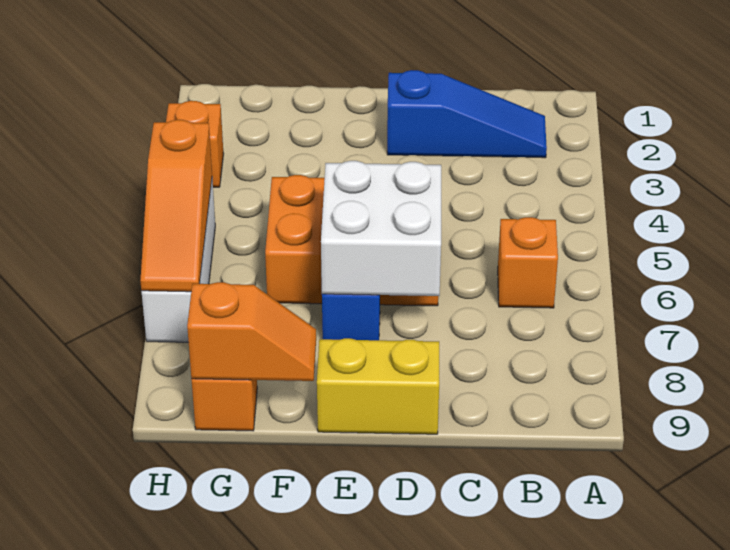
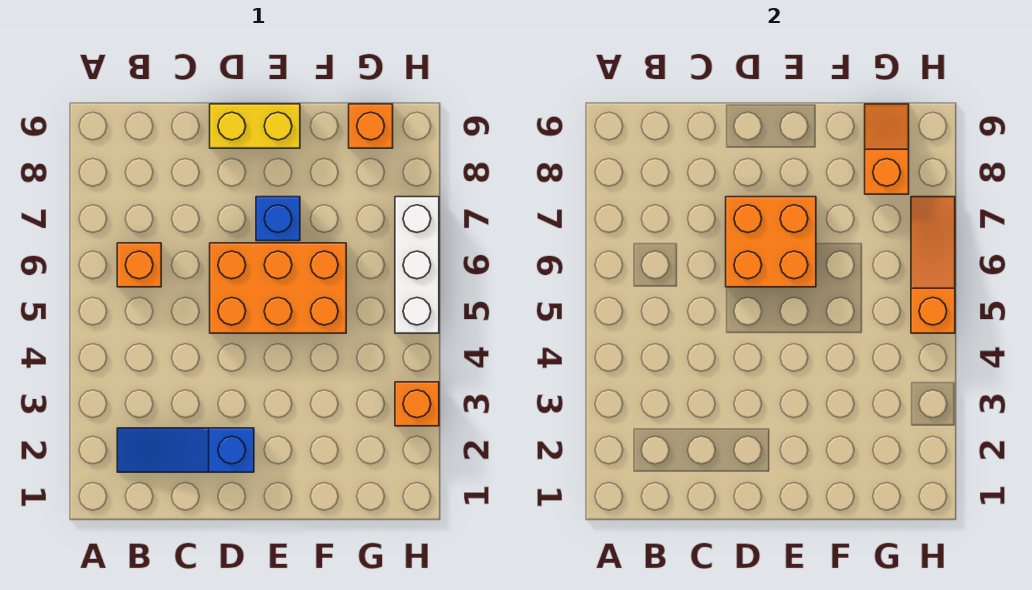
white brick D6:E7 level 2 -> orange brick D6:E7 level 2
orange slope F9:G9 level 2 top G -> orange slope G8:G9 level 2 top 8

